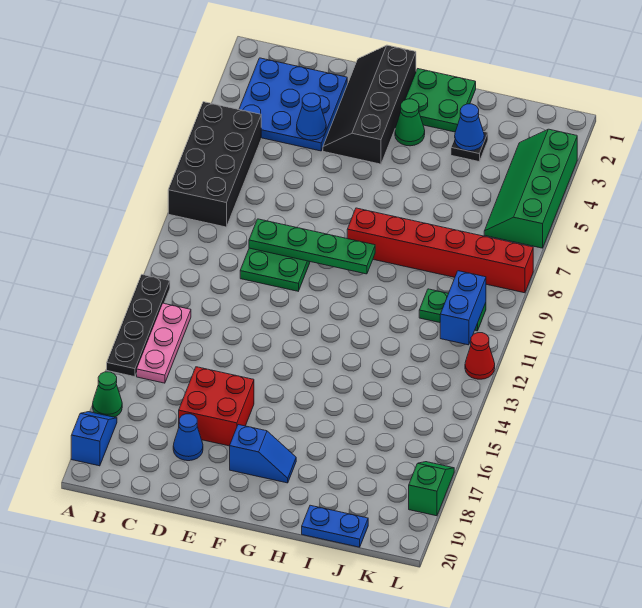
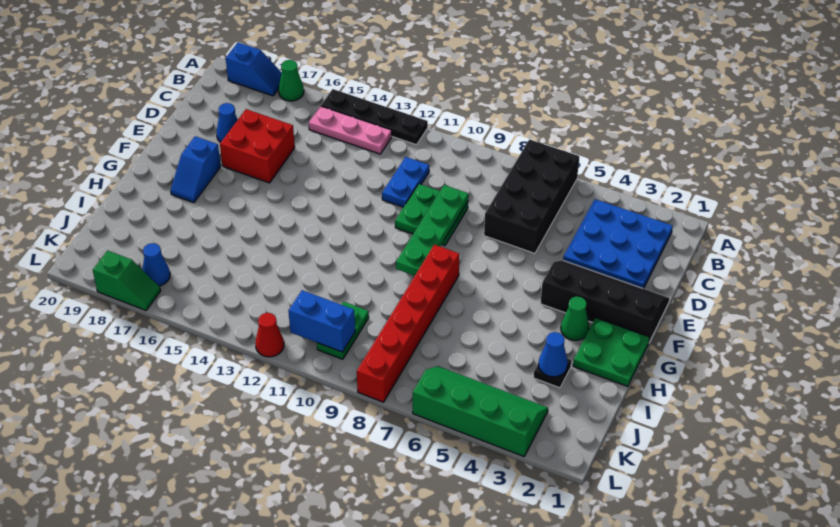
black brick A5:B8 level 1 -> black brick A6:D7 level 1
blue cone D4 level 2 -> blue cone K17 level 1
blue plate I20:J20 level 1 -> blue plate C11:D11 level 1

